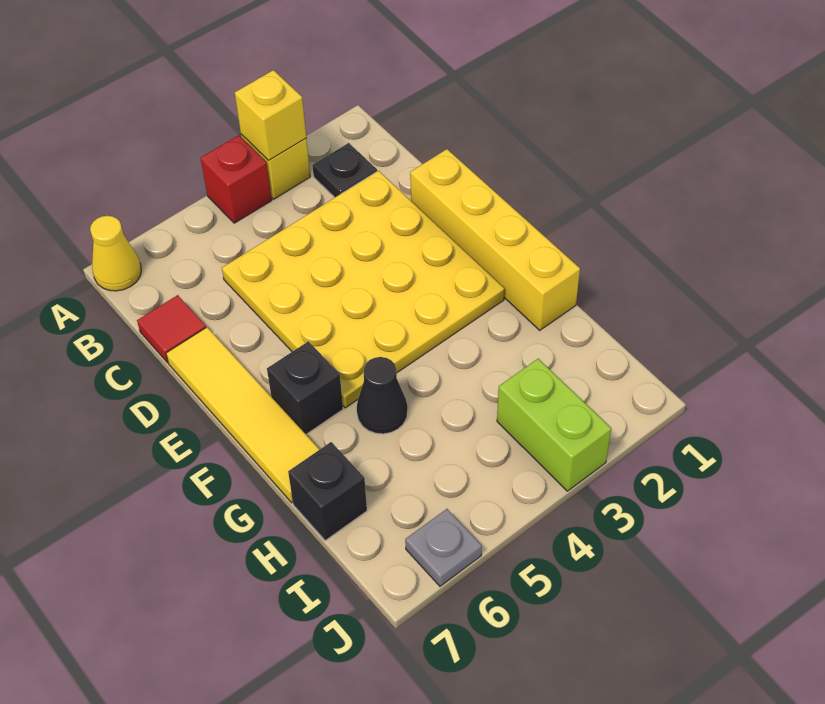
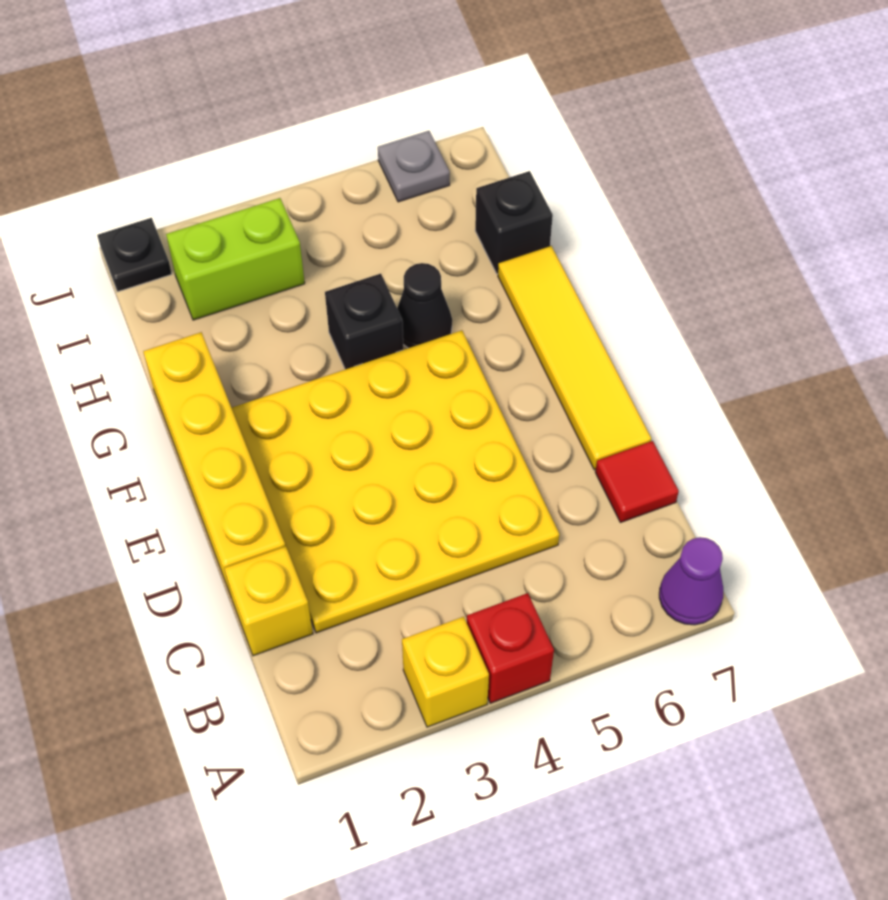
yellow brick A3 level 2 -> yellow brick C1 level 1
yellow cone A7 level 1 -> purple cone A7 level 1
black plate B2 level 1 -> black plate J1 level 1
black brick F6 level 1 -> black brick G4 level 1
lime brick I3:J3 level 1 -> lime brick I2:I3 level 1

